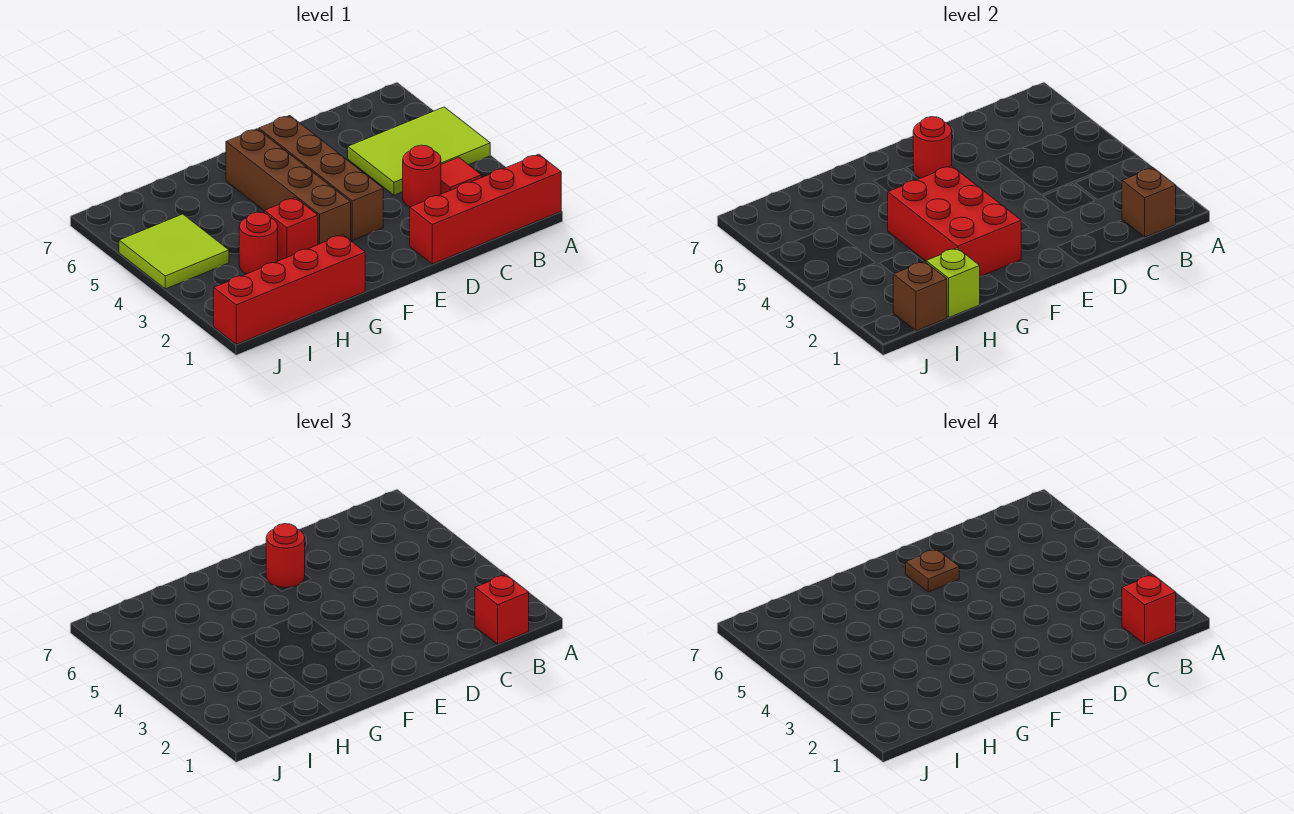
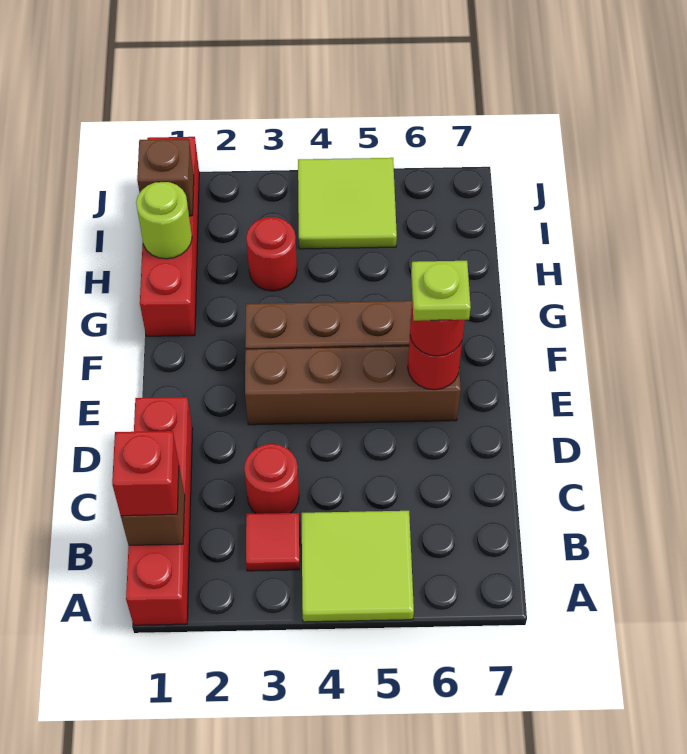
lime tile A4:C5 level 1 -> lime tile A4:B5 level 1
red brick B1 level 4 -> none
brown plate E6 level 4 -> lime plate E6 level 4
red brick F2:G4 level 2 -> none
red brick G3 level 1 -> none
lime brick H1 level 2 -> lime round brick H1 level 2

